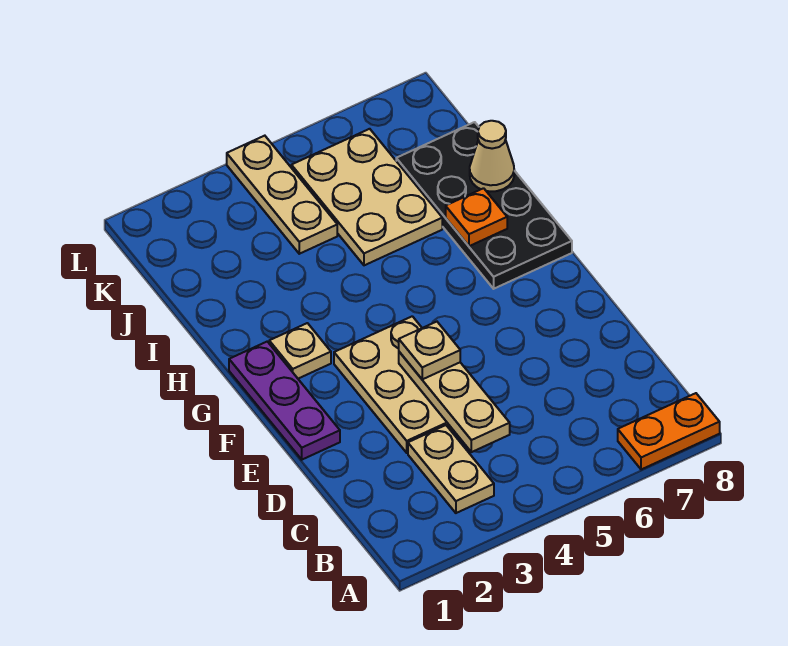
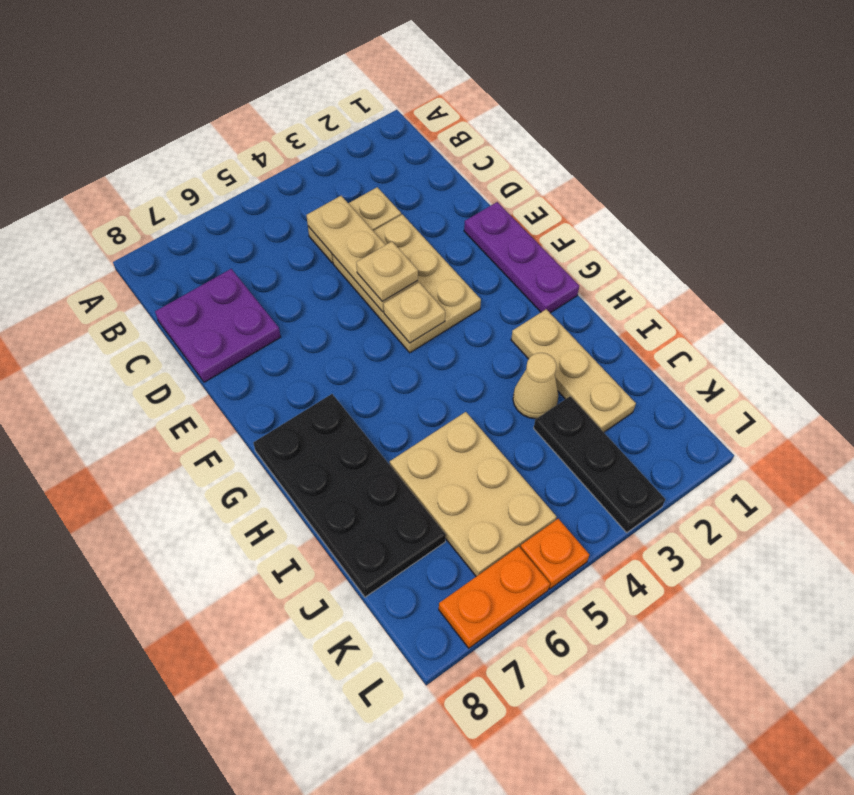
orange plate A7:A8 level 1 -> orange plate L6:L7 level 1
tan plate B3:C3 level 1 -> tan plate C3:C4 level 1
none -> purple plate C7:D8 level 1
tan plate G2 level 1 -> tan plate F4 level 2
orange plate H7 level 2 -> orange plate L5 level 1
tan cone I8 level 2 -> tan cone I3 level 1
none -> black plate J3:L3 level 1
tan plate J4:L4 level 1 -> tan plate H2:J2 level 1

